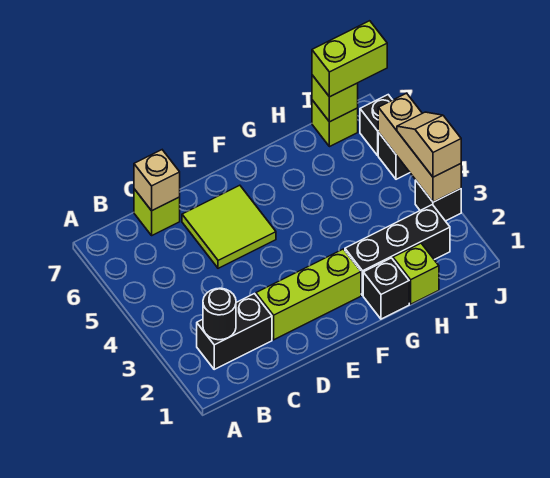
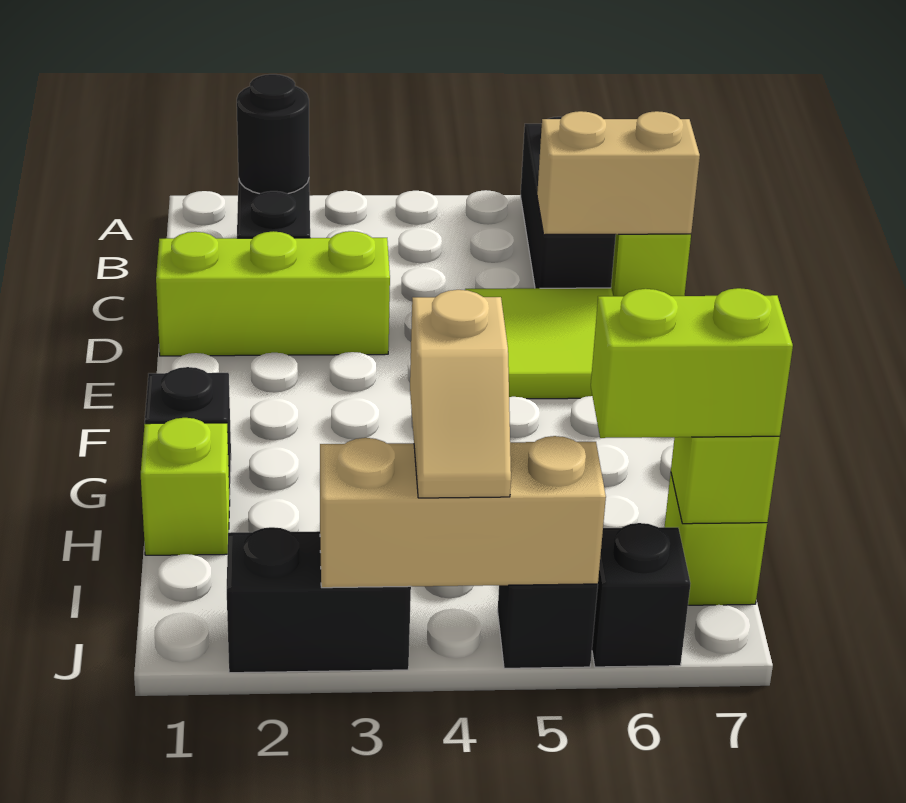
tan brick C7 level 2 -> tan brick C6:C7 level 2
lime brick D2:F2 level 1 -> lime brick D1:D3 level 1
black brick G2:I2 level 1 -> black brick A6:C6 level 1
lime brick I7:J7 level 3 -> lime brick I6:I7 level 3
black brick J3 level 1 -> black brick J2:J3 level 1
tan slope J3:J4 level 3 top 3 -> tan slope I4:J4 level 3 top I

